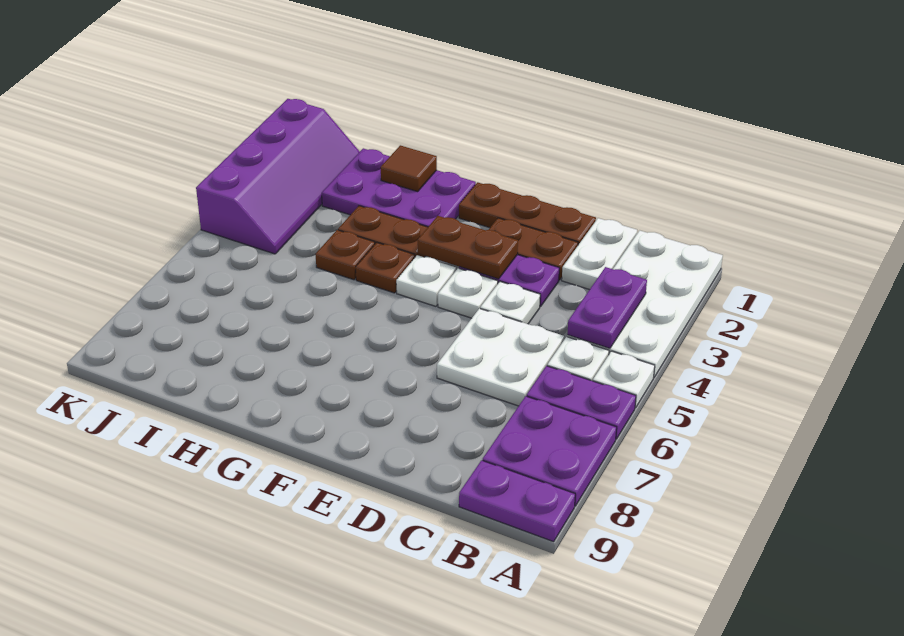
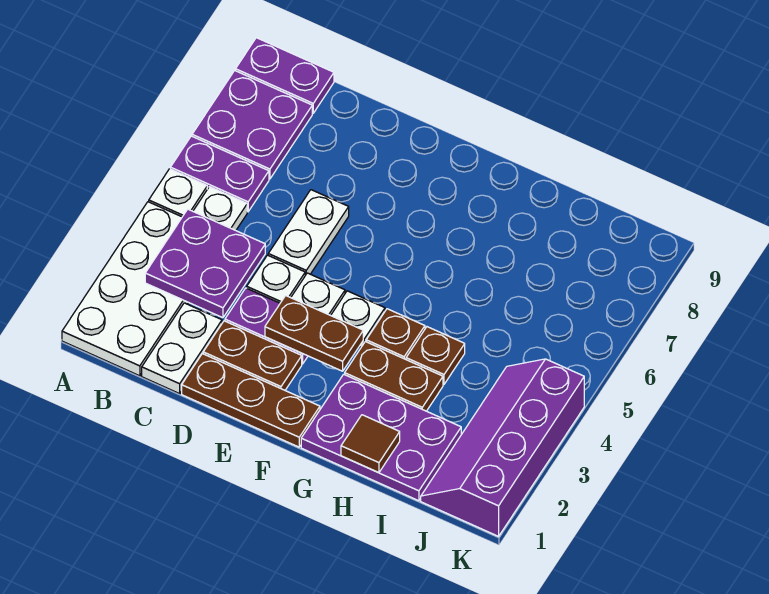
purple plate B3:B4 level 2 -> purple plate B3:C4 level 2
white plate C5:D6 level 1 -> white plate D5:D6 level 1

